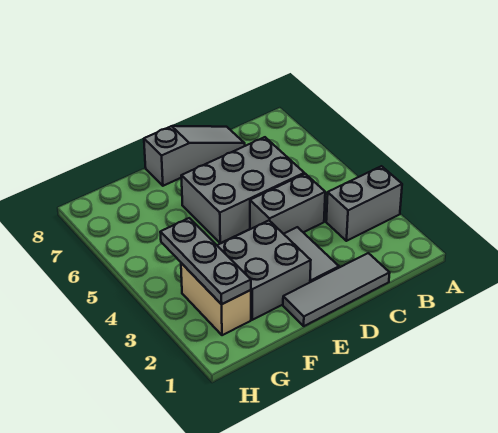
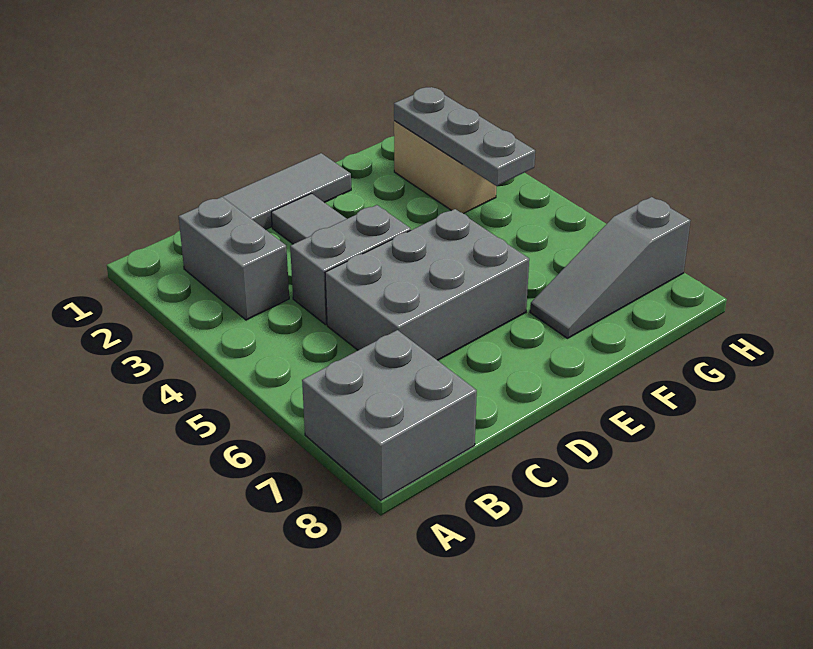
grey brick A3:B3 level 1 -> grey brick B2:B3 level 1
grey slope C8:E8 level 1 top E -> grey slope F7:H7 level 1 top H
grey brick E2:F3 level 1 -> grey brick A7:B8 level 1

